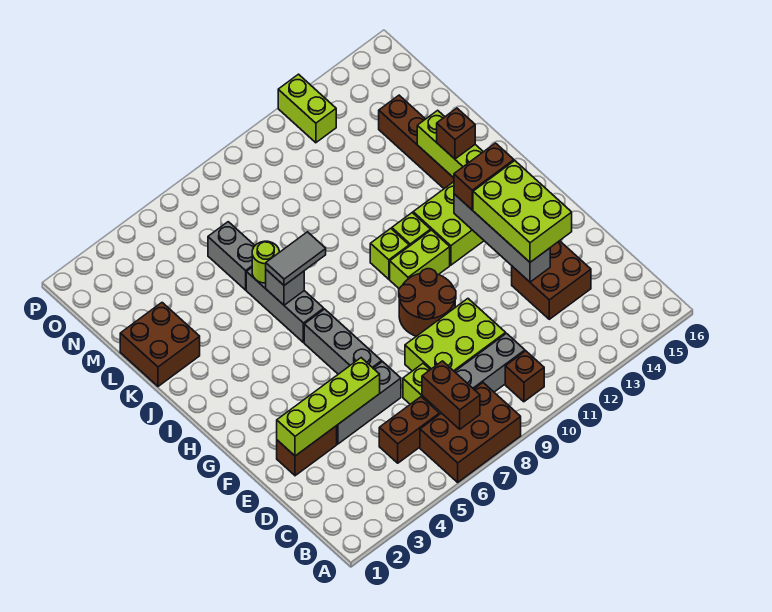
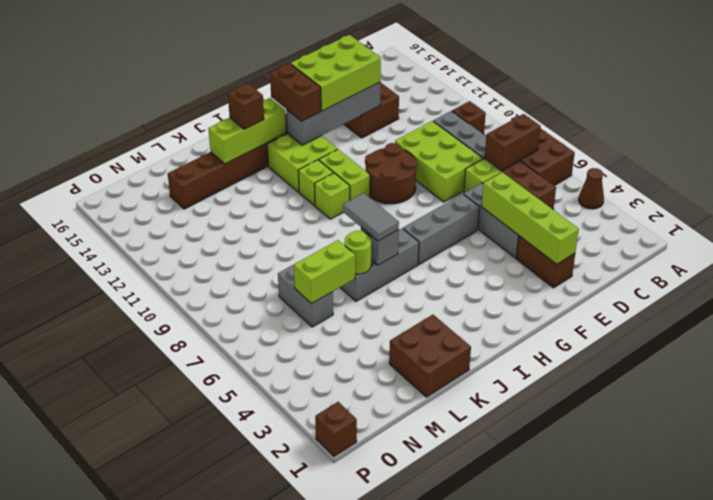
none -> brown cone A4 level 1
grey brick L6:M6 level 1 -> grey brick M6:M7 level 1
lime brick O12:P12 level 1 -> lime brick L6:M6 level 2
none -> brown brick P1 level 1

